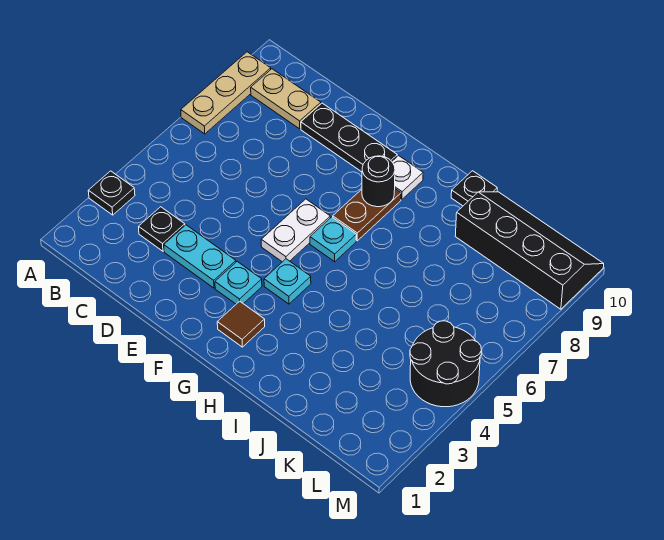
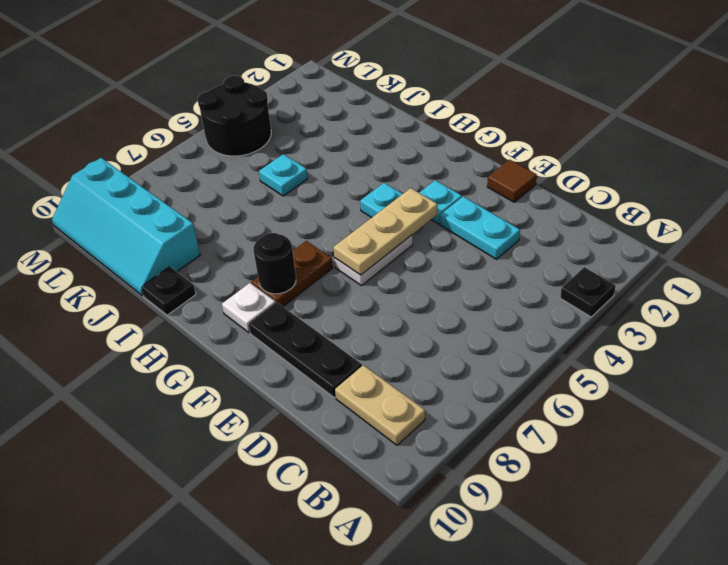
tan plate A7:A9 level 1 -> tan plate F4:F6 level 2
black plate C3 level 1 -> none
brown tile G2 level 1 -> brown tile E1 level 1
cyan plate G6 level 1 -> cyan plate J5 level 1
black slope J9:M10 level 1 top 9 -> cyan slope J9:M10 level 1 top 9

